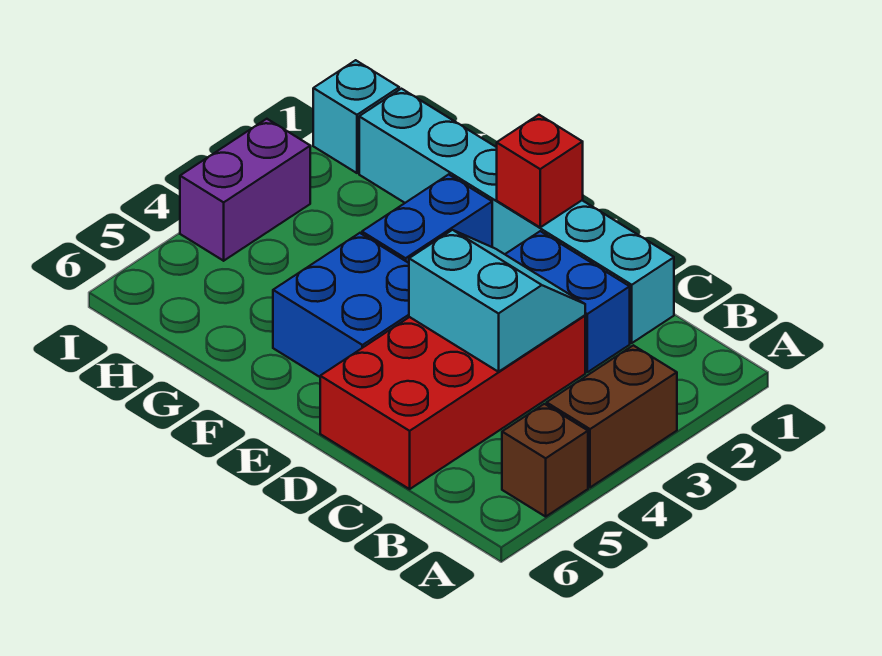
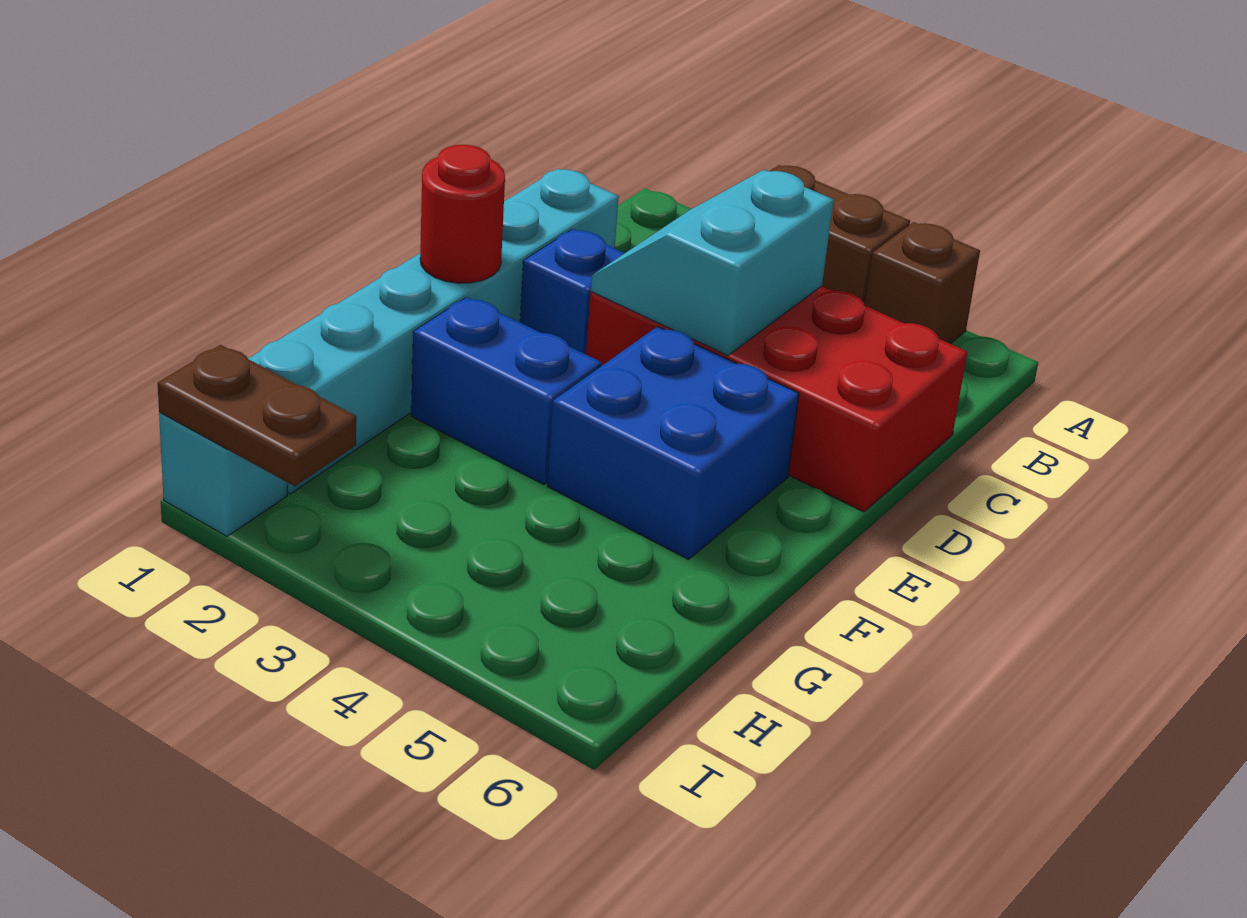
blue brick C2:D2 level 1 -> blue brick D2 level 1
red brick E1 level 2 -> red round brick E1 level 2
none -> brown plate I1:I2 level 2
purple brick I3:I4 level 1 -> none

